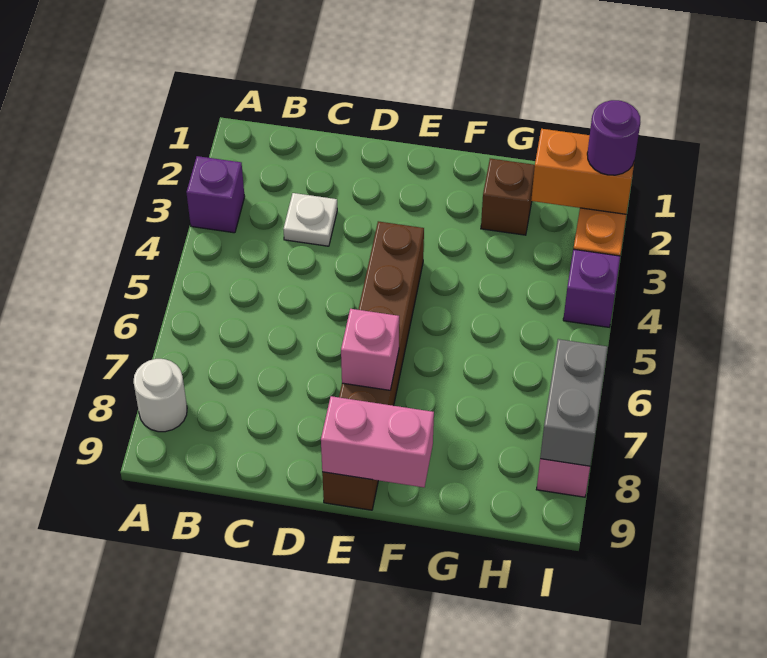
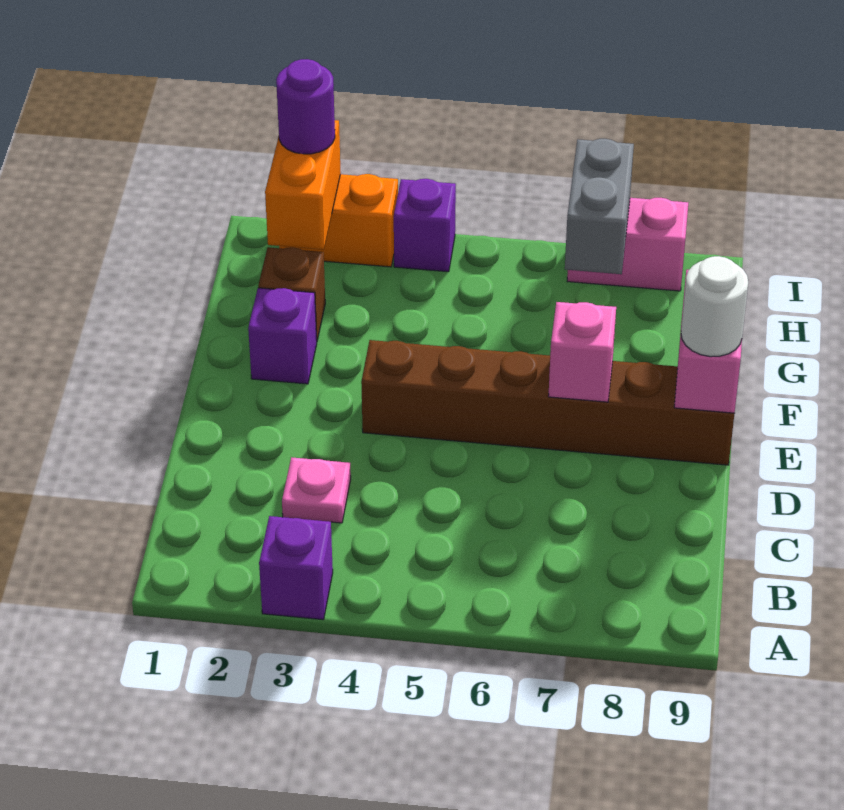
white round brick A8 level 1 -> white round brick E9 level 3
white plate C3 level 1 -> pink plate C3 level 1
none -> purple brick F2 level 1
grey brick I7:I8 level 2 -> grey brick H7:I7 level 2

